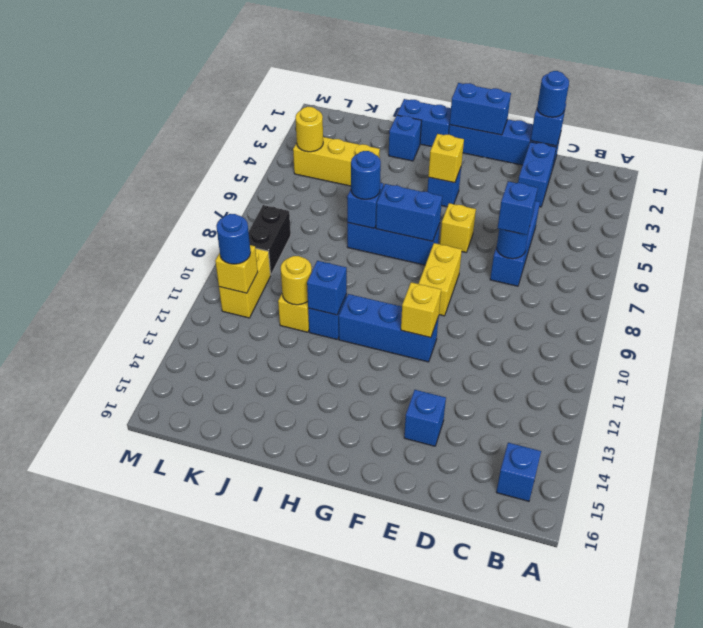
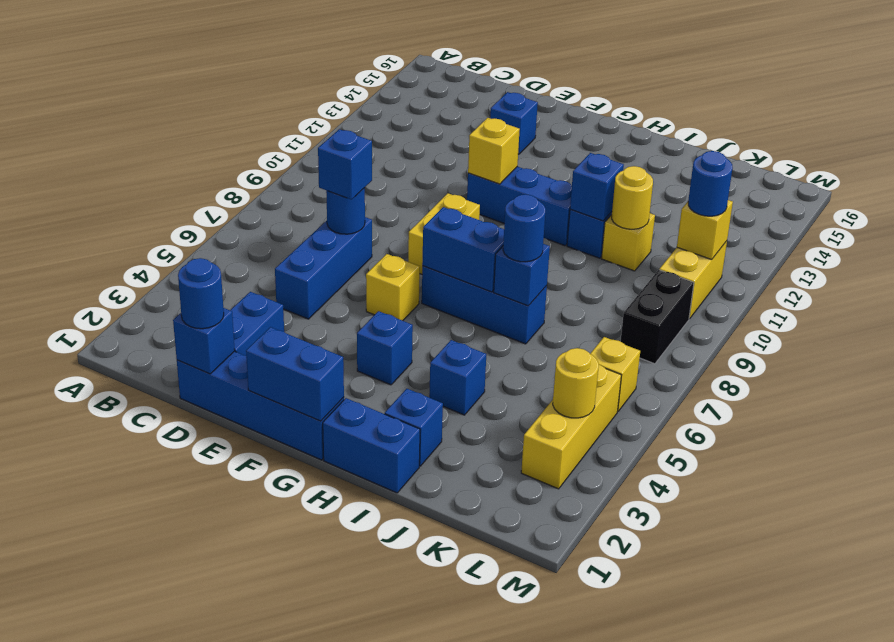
blue brick B15 level 1 -> blue brick I4 level 1
yellow brick G4 level 2 -> yellow brick L6 level 1
yellow brick J4:L4 level 1 -> yellow brick L3:L5 level 1

